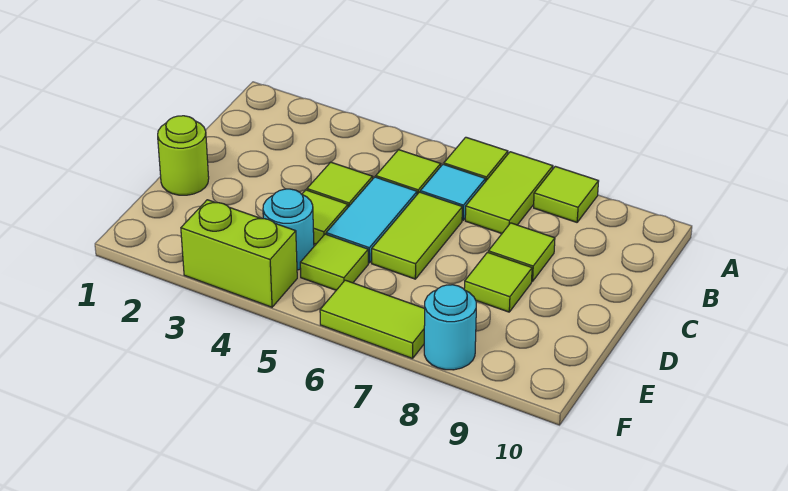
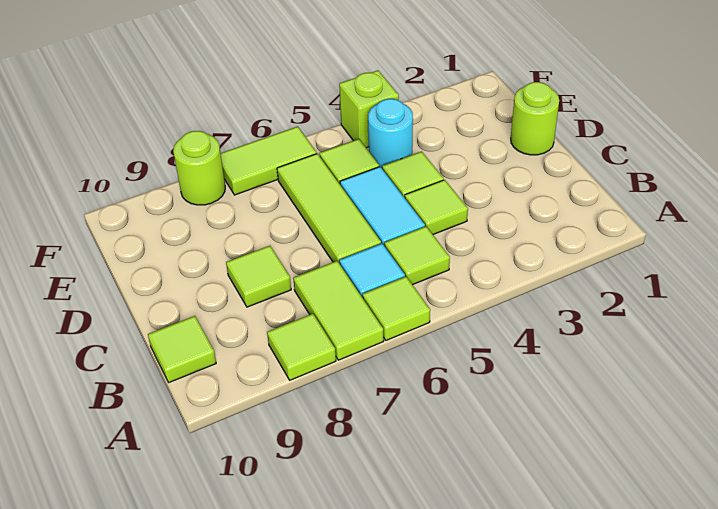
lime tile C6:D6 level 1 -> lime tile C6:E6 level 1
lime tile D8 level 1 -> lime tile B10 level 1
lime brick F3:F4 level 1 -> lime brick F4 level 1
cyan round brick F8 level 1 -> lime round brick F8 level 1

